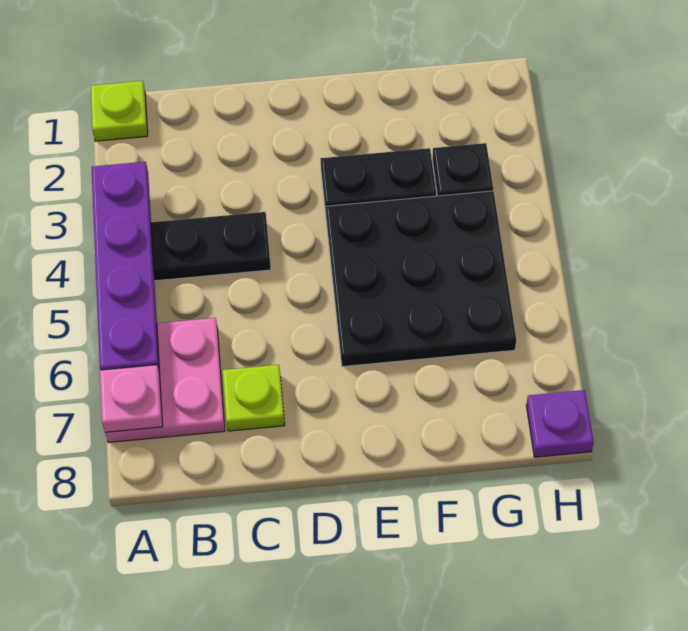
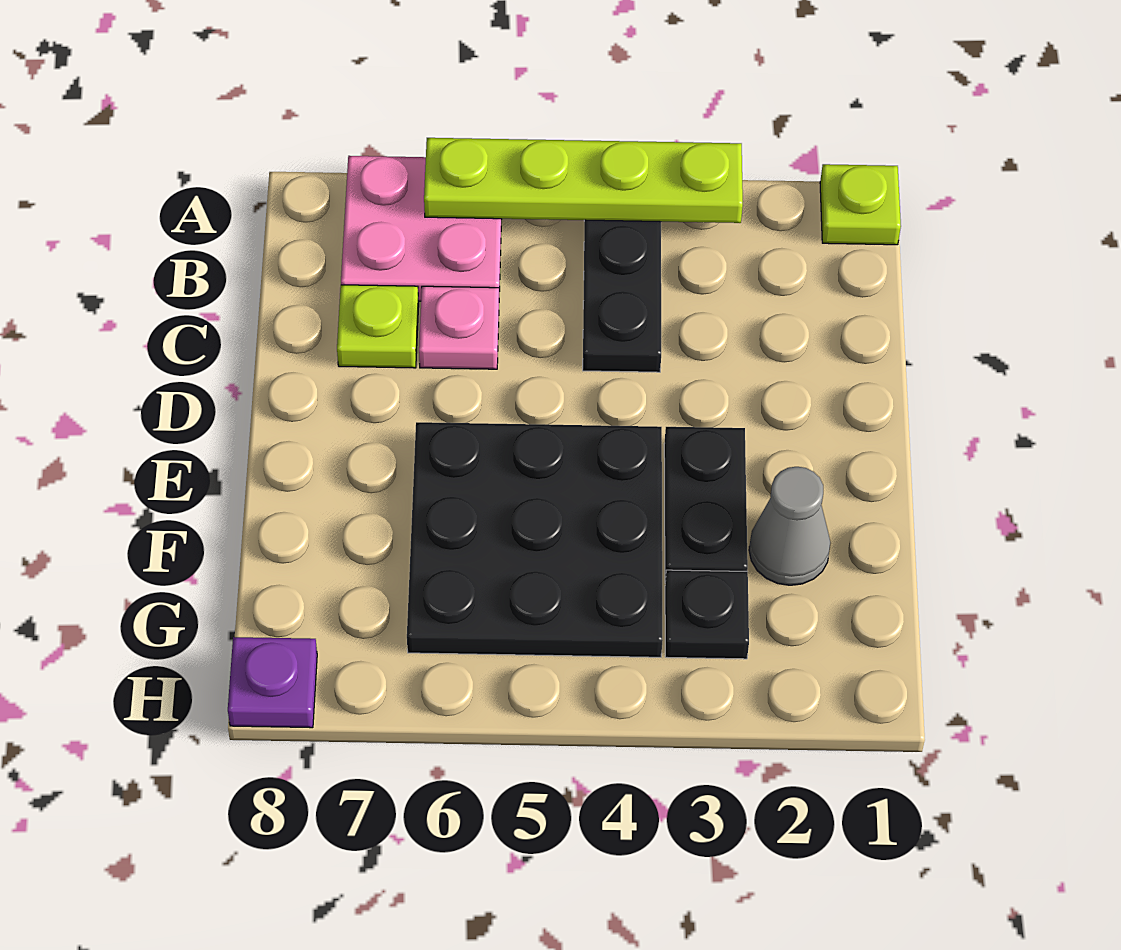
purple plate A3:A6 level 2 -> lime plate A3:A6 level 2
pink plate A7 level 2 -> pink plate C6 level 1
none -> grey cone F2 level 1

